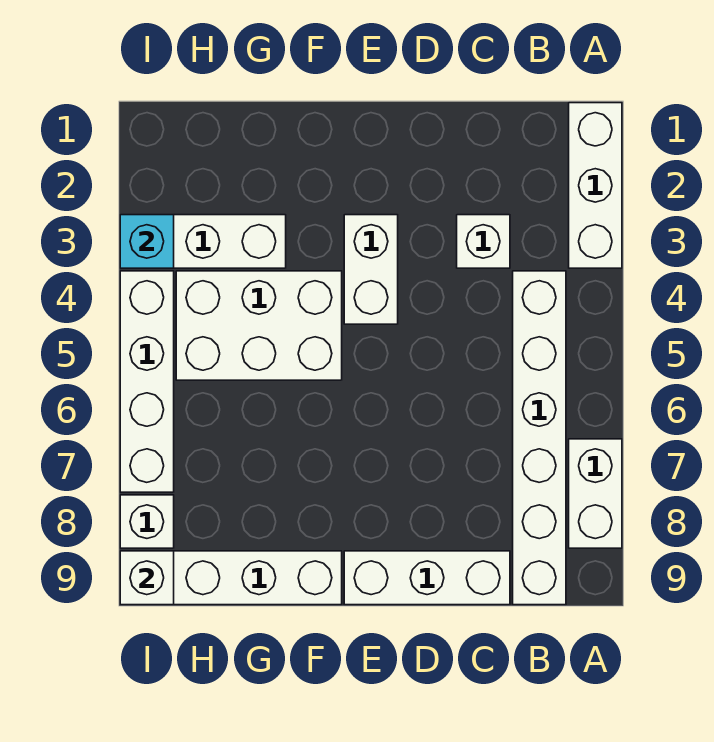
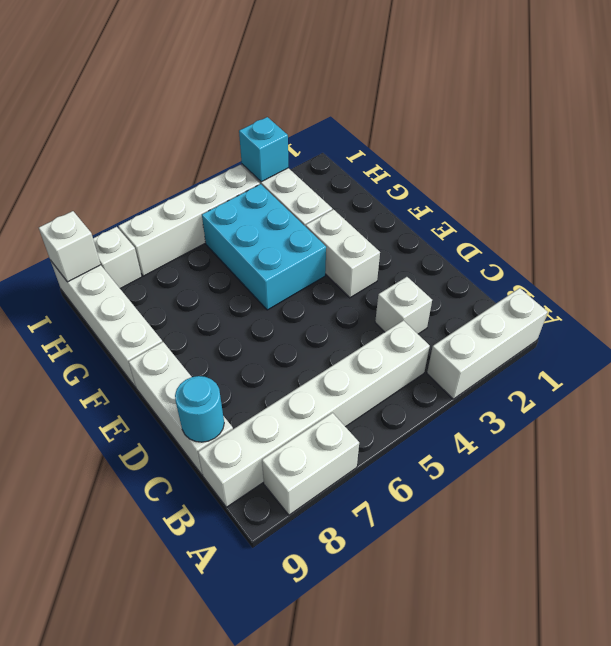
none -> cyan round brick C9 level 2
white brick E3:E4 level 1 -> white brick E3:F3 level 1
white brick F4:H5 level 1 -> cyan brick F4:H5 level 1

